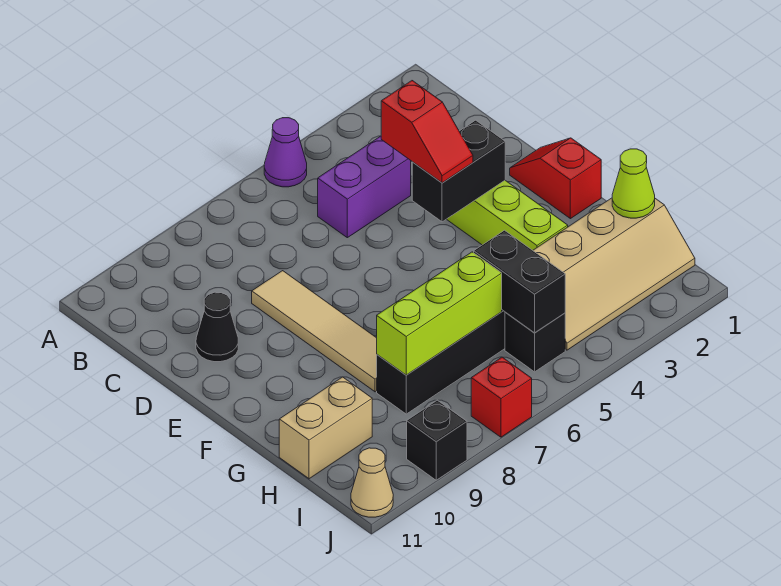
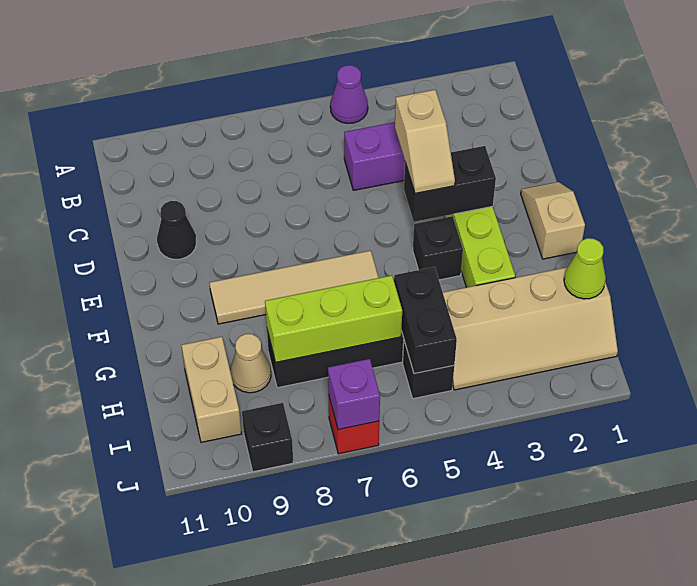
red slope D4:E4 level 3 top D -> tan slope D4:E4 level 3 top D
tan tile D8:G8 level 1 -> tan tile F6:F9 level 1
red slope E1:F1 level 1 top F -> tan slope E1:F1 level 1 top F
none -> black brick F4 level 1
tan brick H10:H11 level 1 -> tan brick H10:I10 level 1
none -> purple brick J7 level 2
tan cone J11 level 1 -> tan cone H9 level 1

